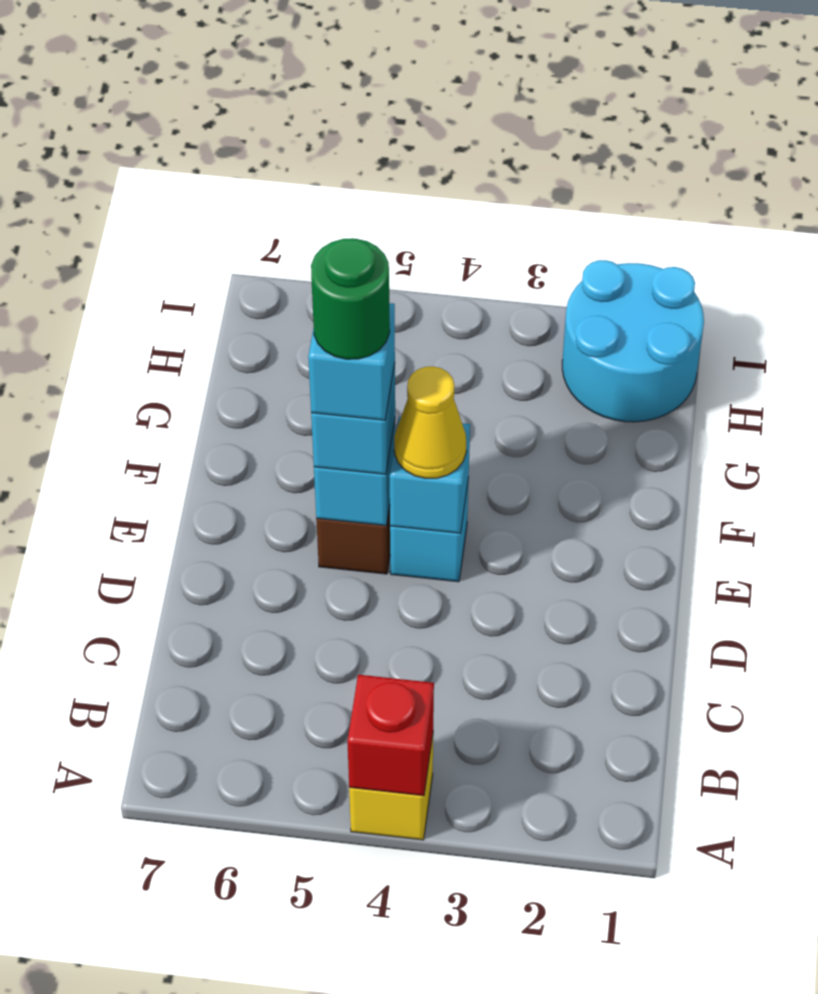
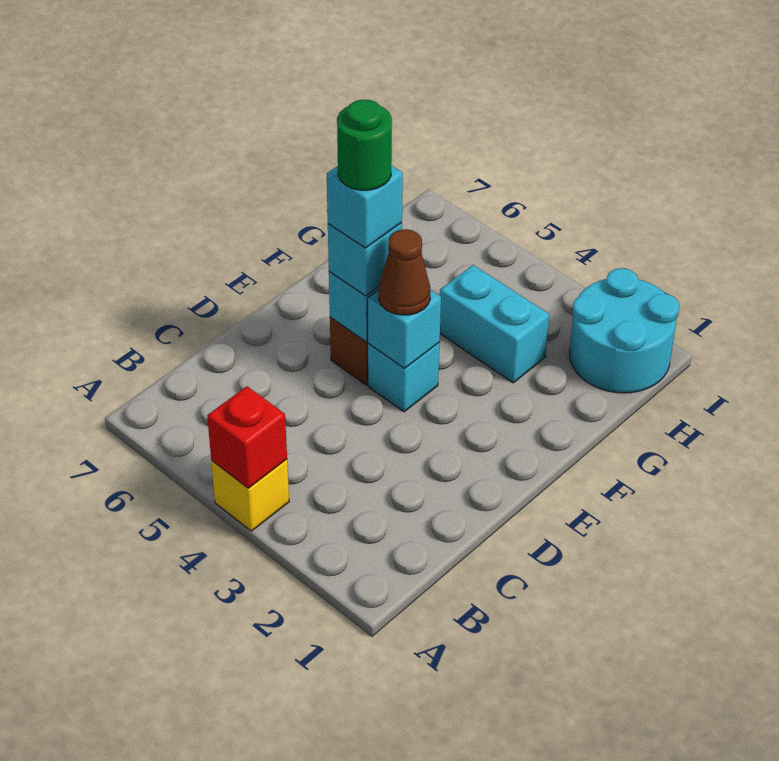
yellow cone E4 level 3 -> brown cone E4 level 3
none -> cyan brick G3:G4 level 1

